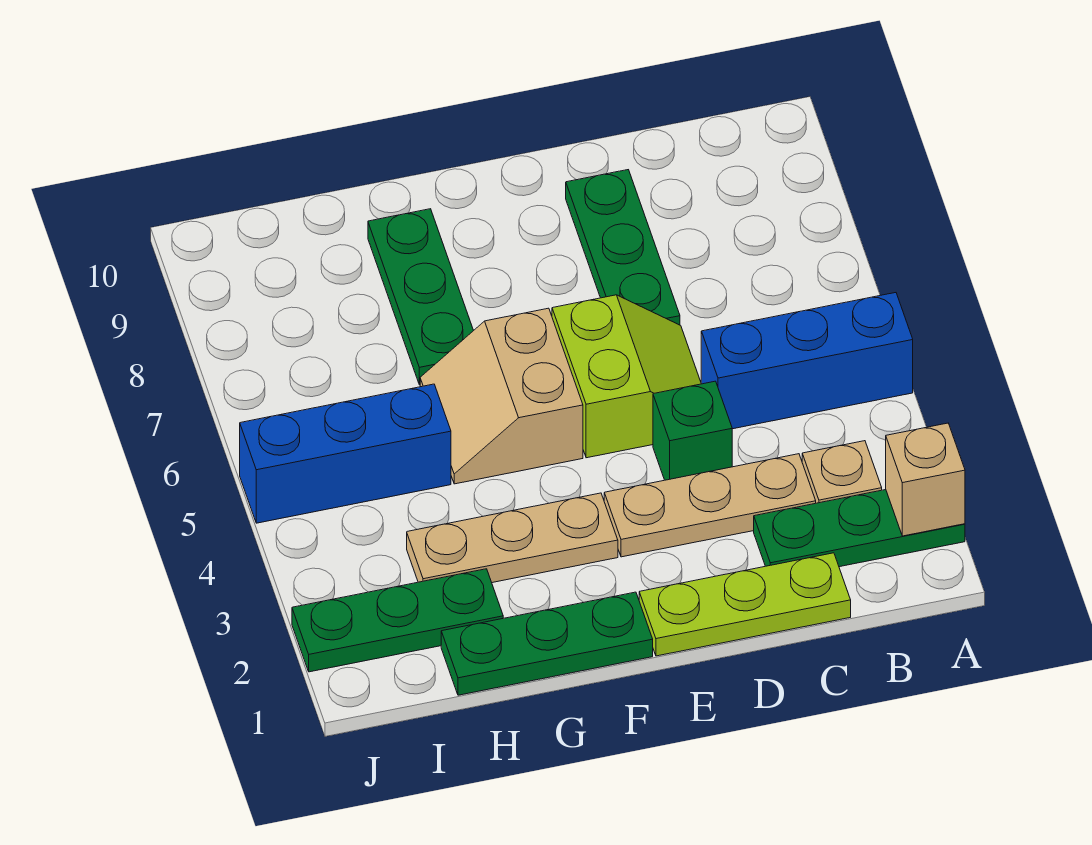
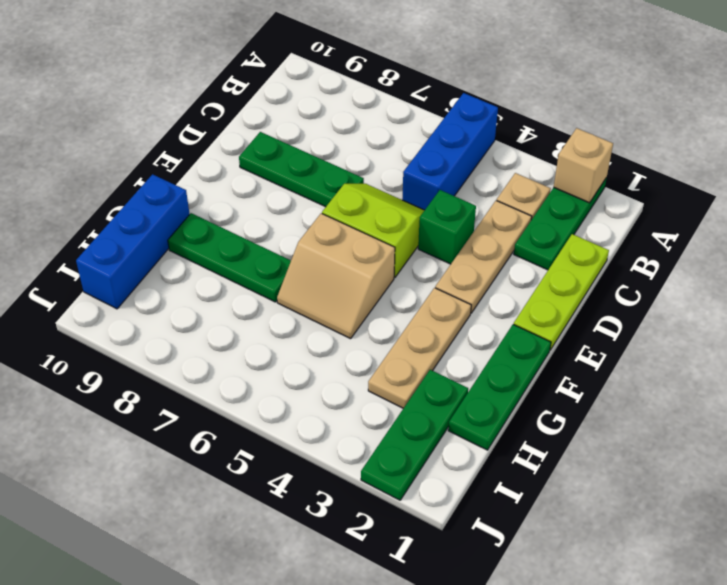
blue brick H5:J5 level 1 -> blue brick G10:I10 level 1

